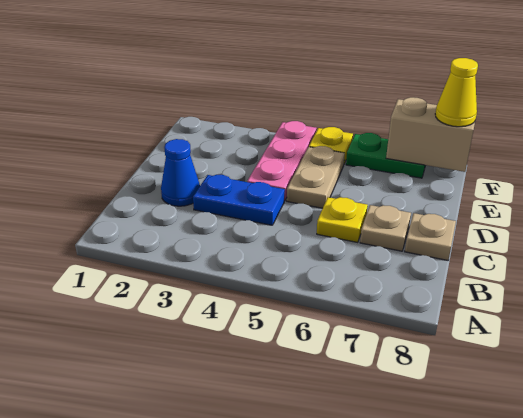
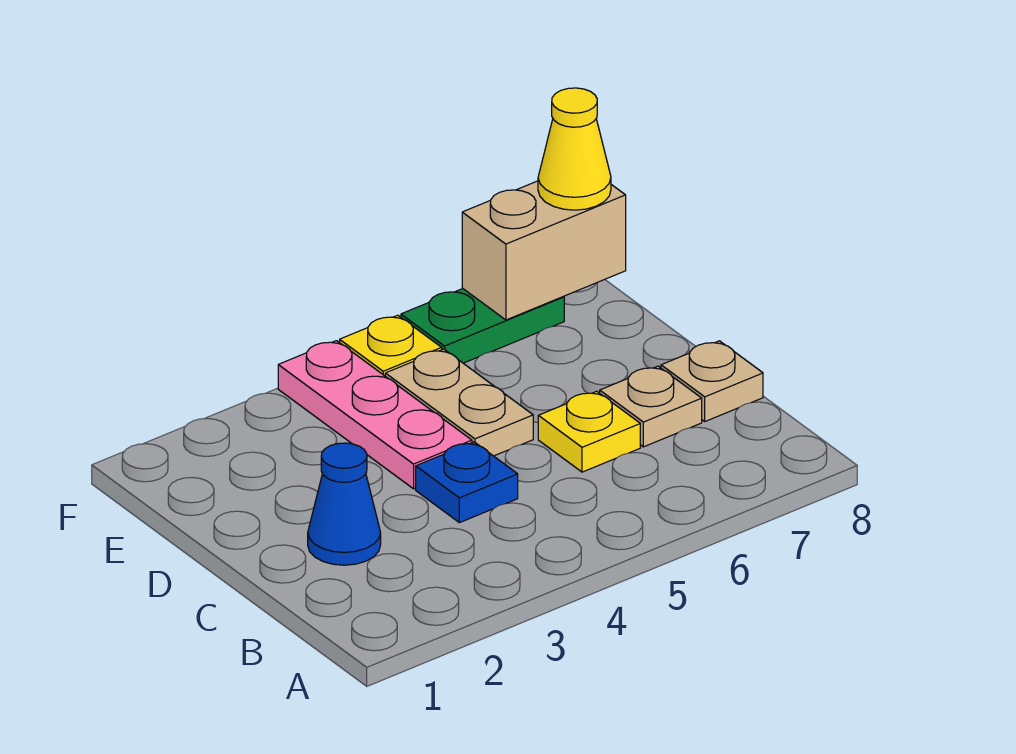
blue plate C3:C4 level 1 -> blue plate C4 level 1

